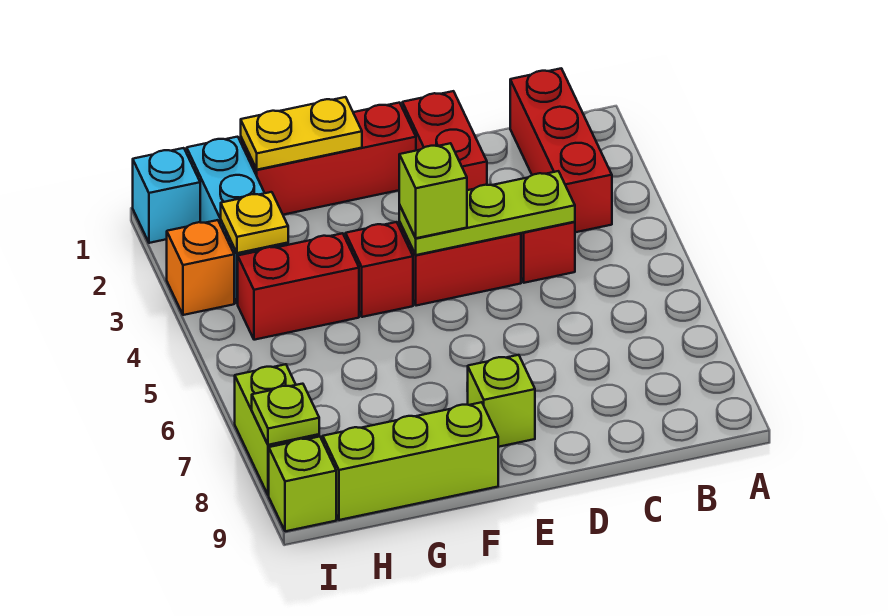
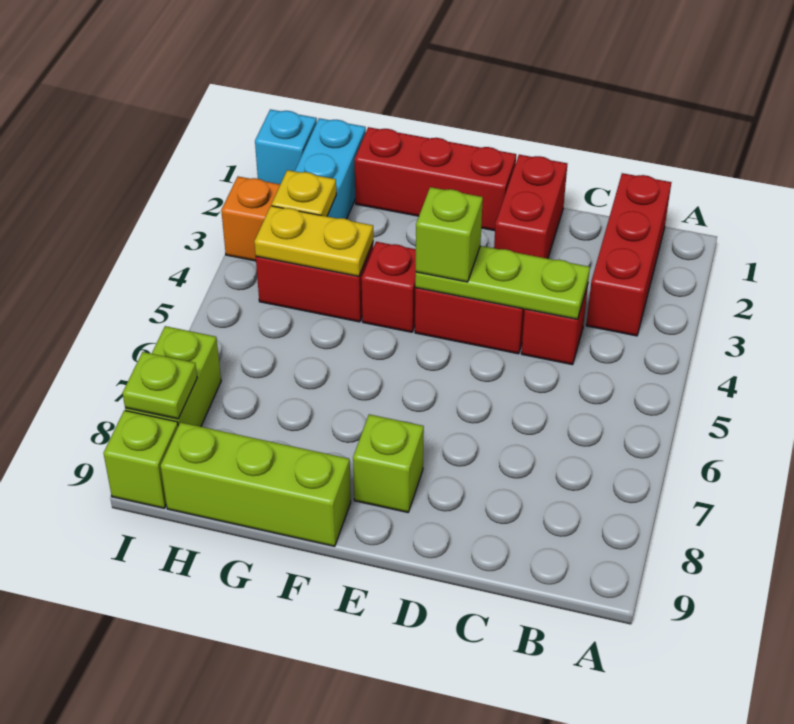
yellow plate F1:G1 level 2 -> yellow plate G4:H4 level 2

